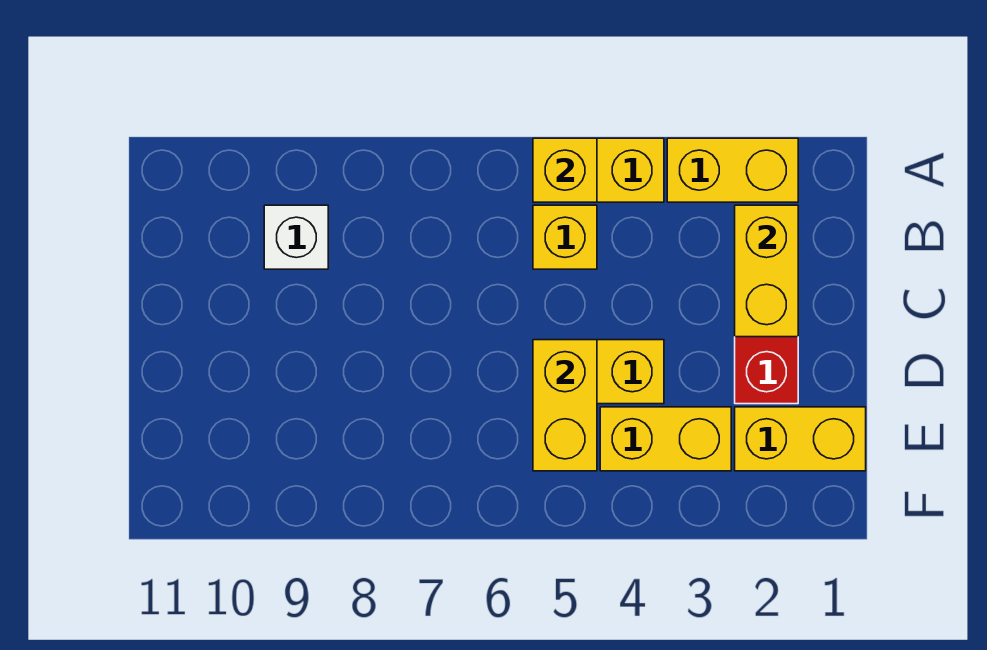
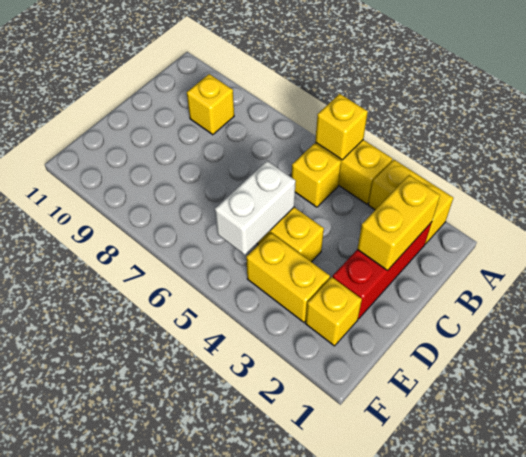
white brick B9 level 1 -> yellow brick B9 level 1
yellow brick D5:E5 level 2 -> white brick D5:E5 level 2
yellow brick E1:E2 level 1 -> yellow brick E2 level 1

